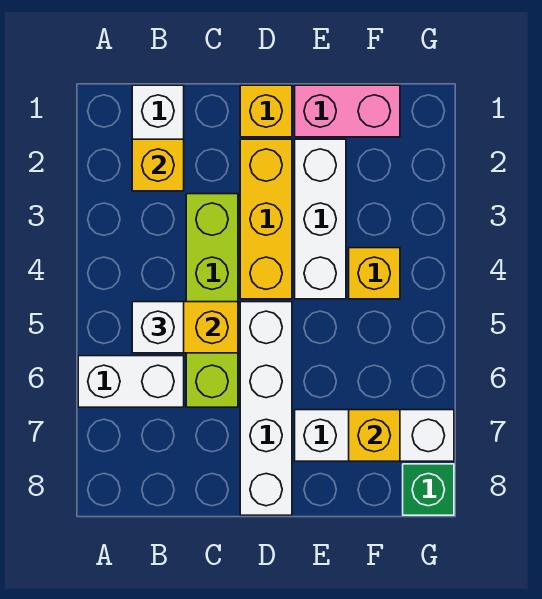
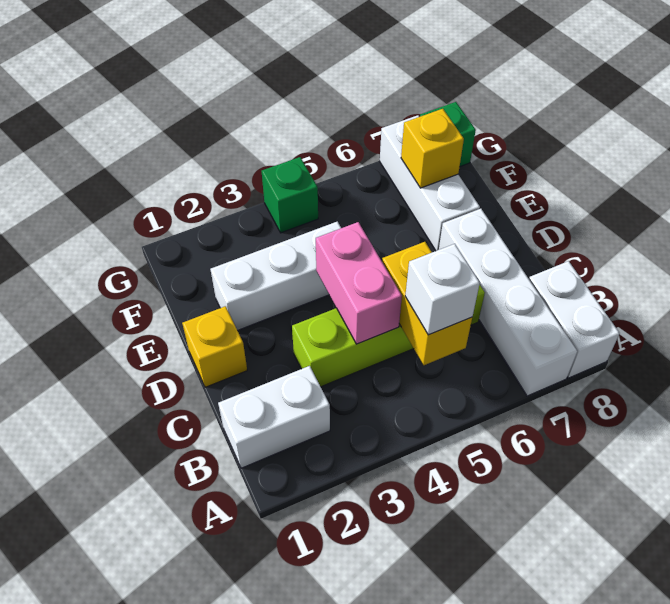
white brick A6:B6 level 1 -> white brick A8:B8 level 1
yellow brick B2 level 2 -> none
yellow brick D2:D4 level 1 -> none
white brick D5:D8 level 1 -> white brick A7:D7 level 1
pink brick E1:F1 level 1 -> pink brick C4:D4 level 2
yellow brick F4 level 1 -> none
none -> green brick G4 level 1

